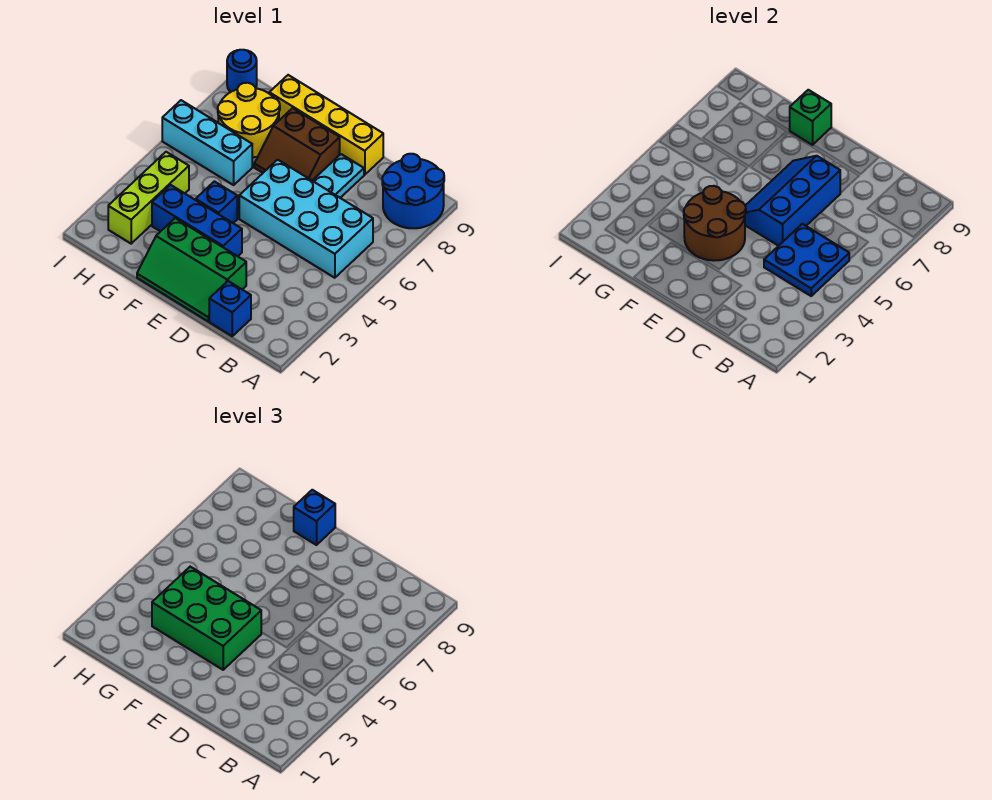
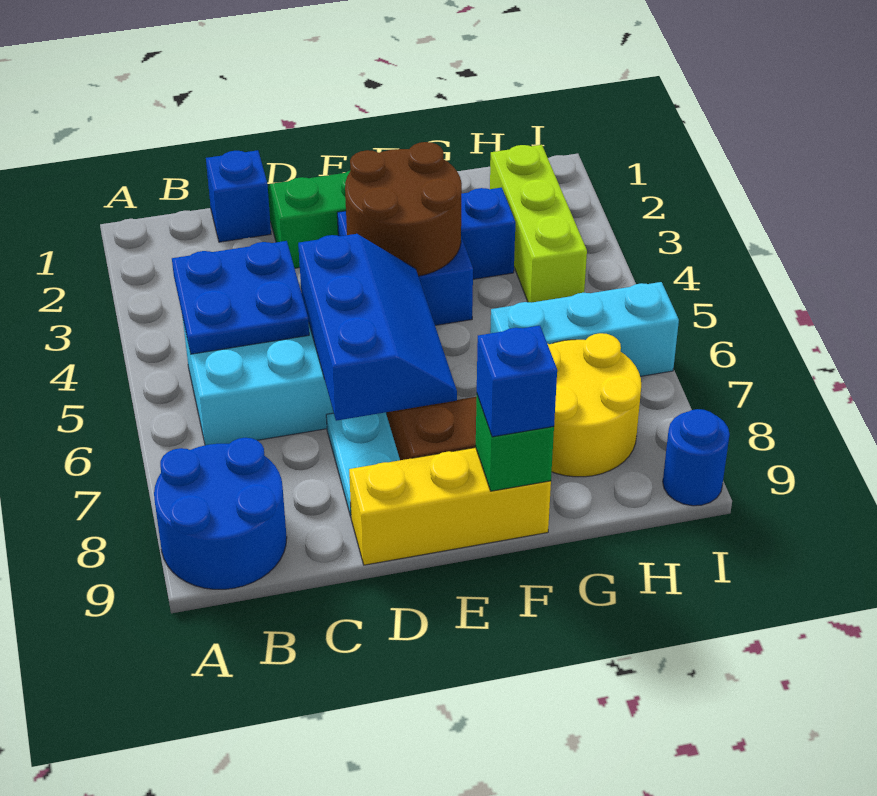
yellow brick D9:G9 level 1 -> yellow brick D9:F9 level 1
green brick E3:G4 level 3 -> none

